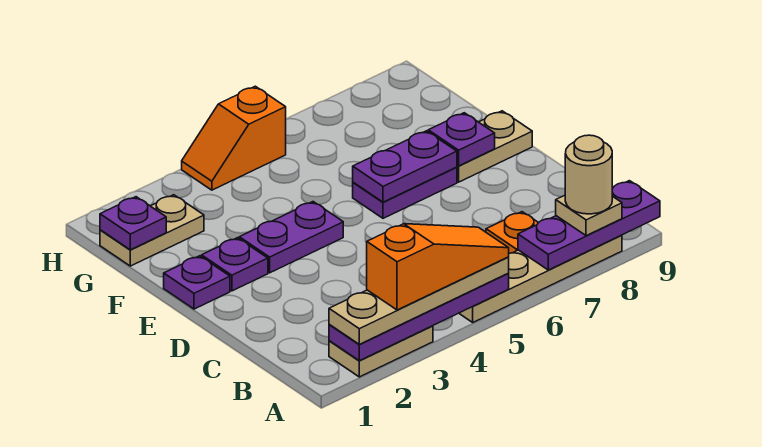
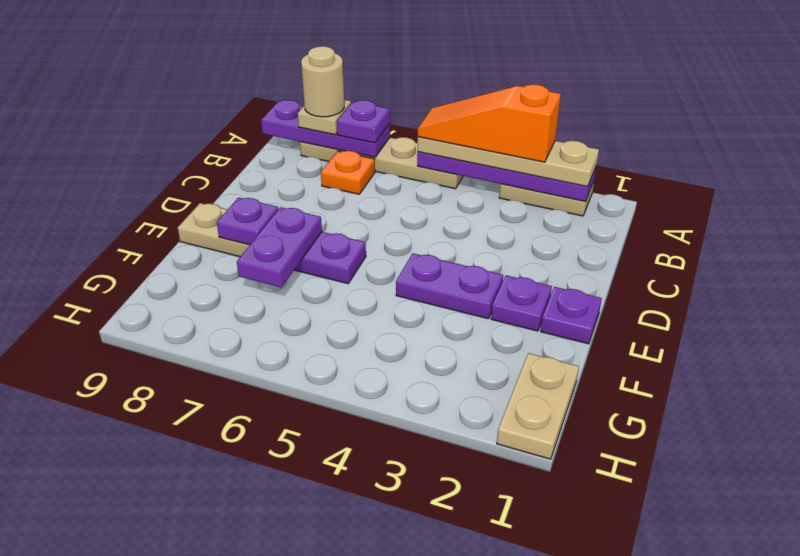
purple plate E6:E7 level 2 -> purple plate E7:F7 level 2
tan plate G1:G2 level 1 -> tan plate G1:H1 level 1
purple plate G1 level 2 -> purple plate A7 level 3
orange slope H4:H5 level 1 top 5 -> none

